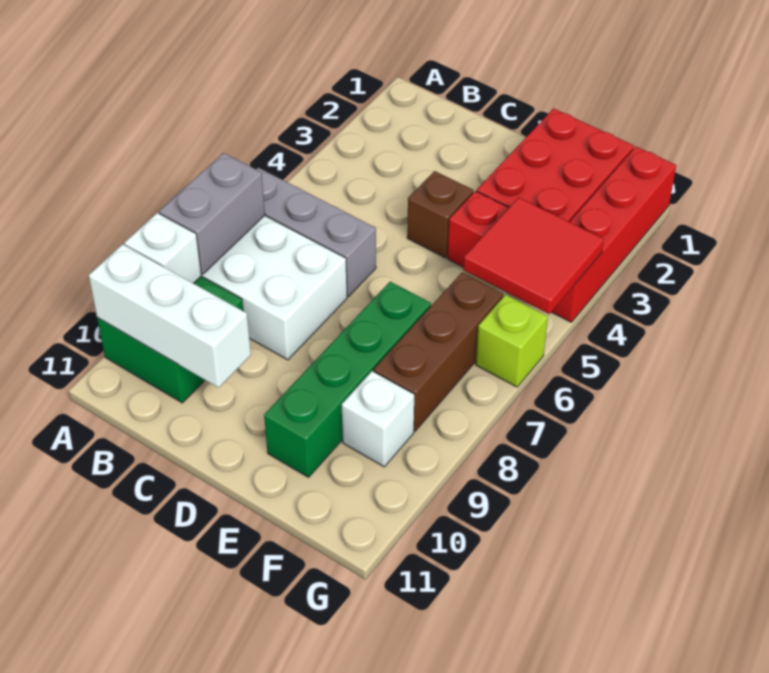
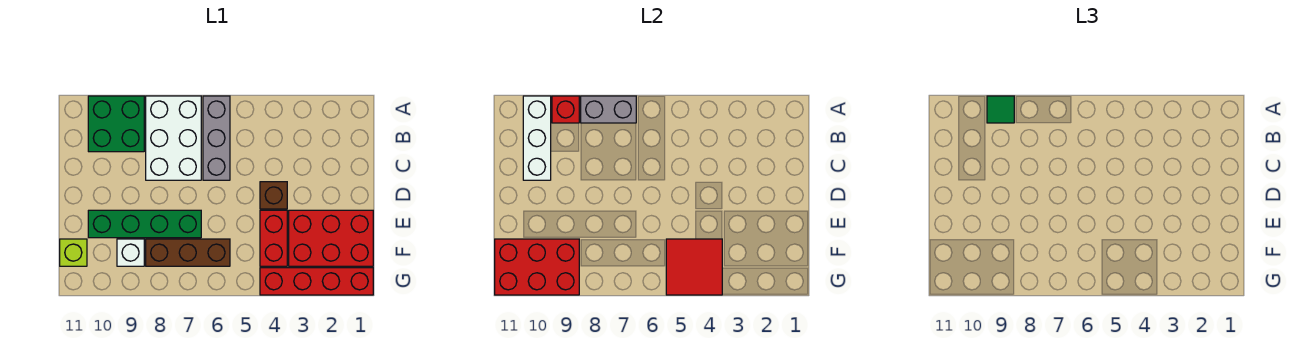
white brick A9 level 2 -> red brick A9 level 2
none -> green tile A9 level 3
none -> red brick F9:G11 level 2
lime brick G6 level 1 -> lime brick F11 level 1

